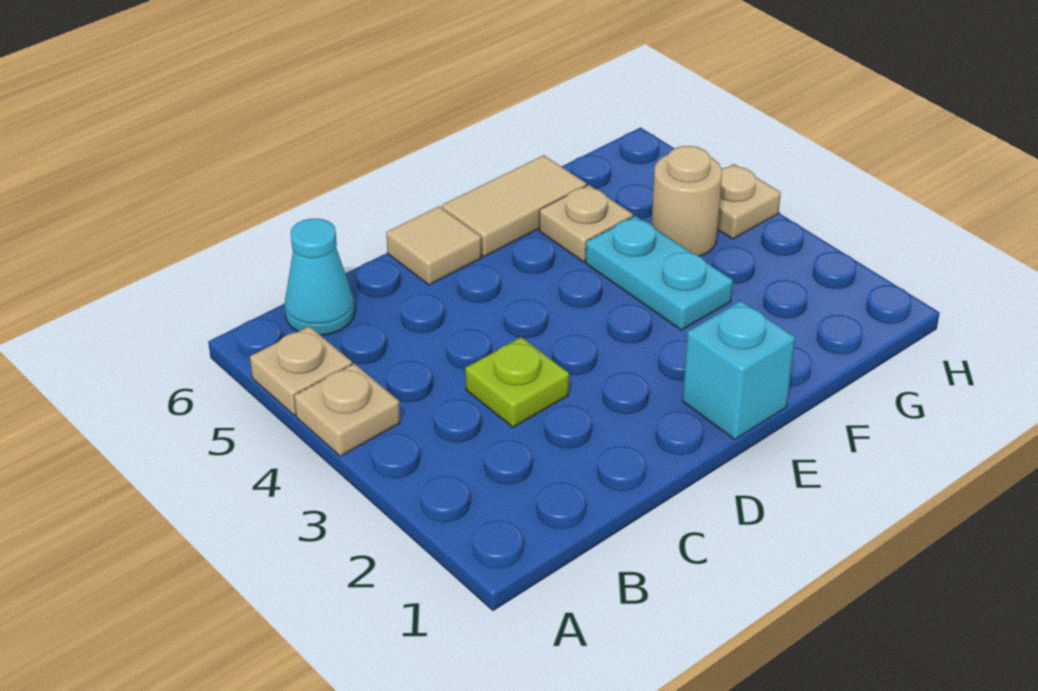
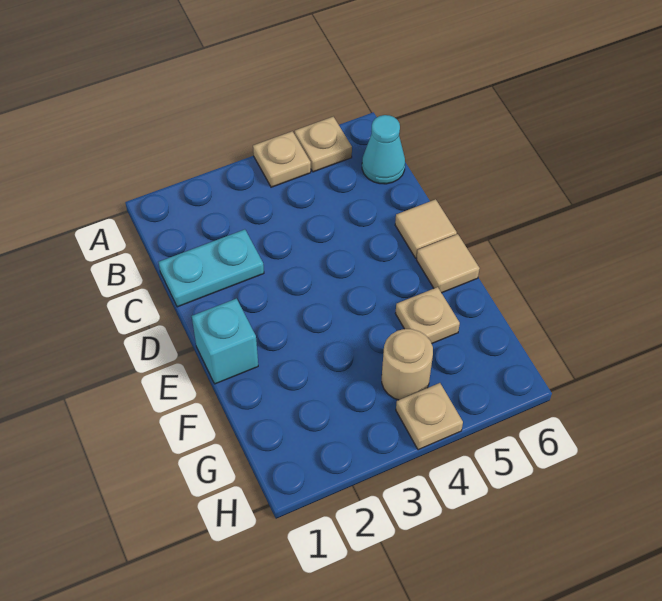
lime plate C3 level 1 -> none
tan tile E6:F6 level 1 -> tan tile E6 level 1
cyan plate F3:F4 level 1 -> cyan plate C1:C2 level 1

